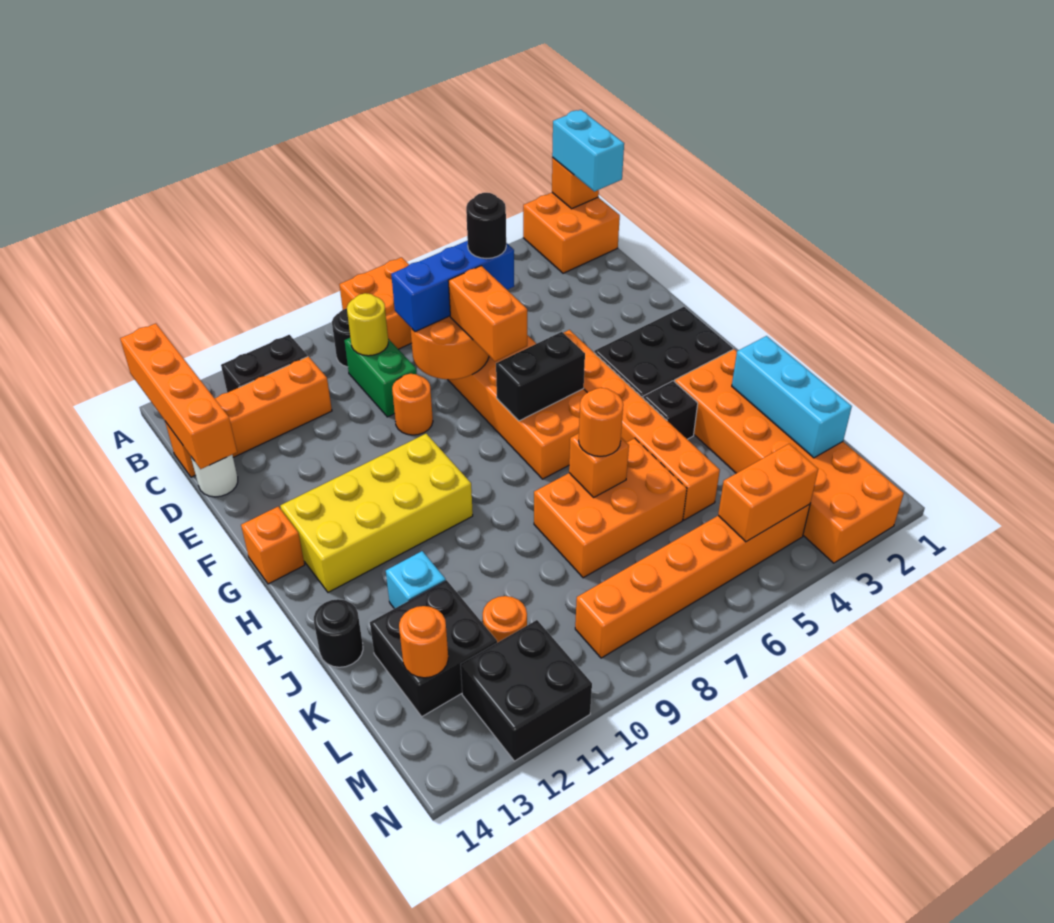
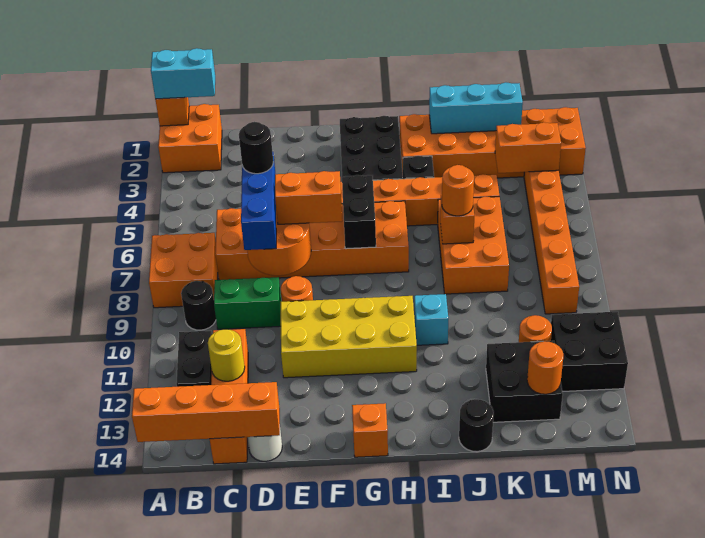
yellow round brick C9 level 2 -> yellow round brick C12 level 2
yellow brick G10:H13 level 1 -> yellow brick E10:H11 level 1
cyan brick J12 level 1 -> cyan brick I10 level 1
orange brick M4:M5 level 2 -> orange brick L4:M4 level 2

